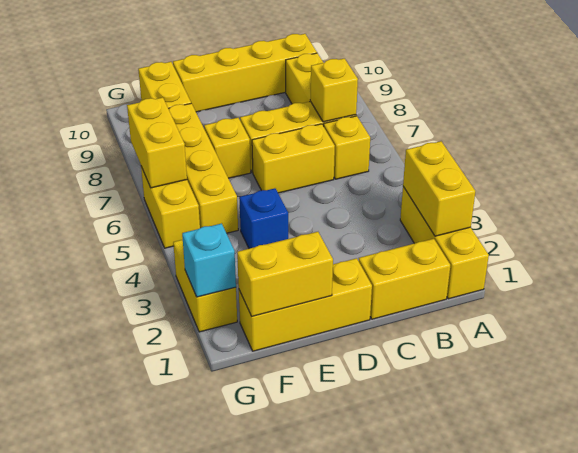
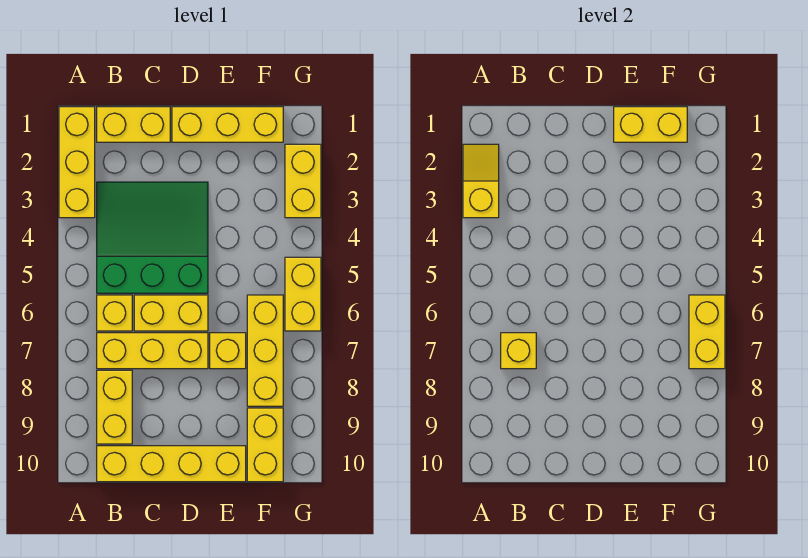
yellow brick A2:A3 level 2 -> yellow slope A2:A3 level 2 top 3
none -> green slope B3:D5 level 1 top 5
blue brick E4 level 1 -> none
yellow brick F5:F8 level 1 -> yellow brick F6:F8 level 1
cyan brick G2 level 2 -> none

